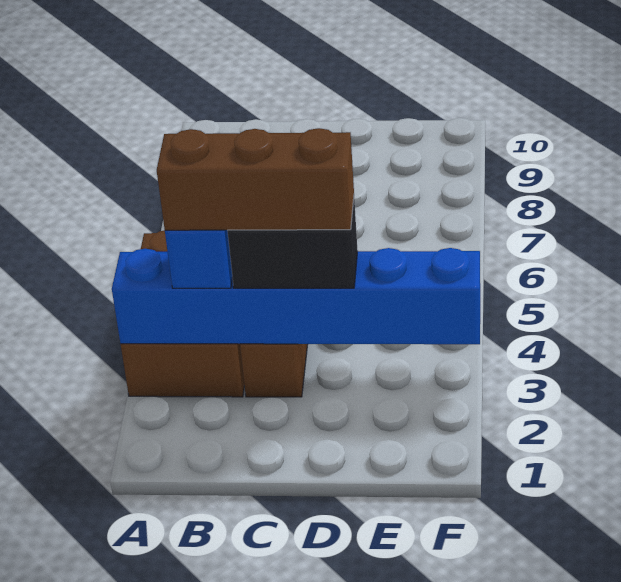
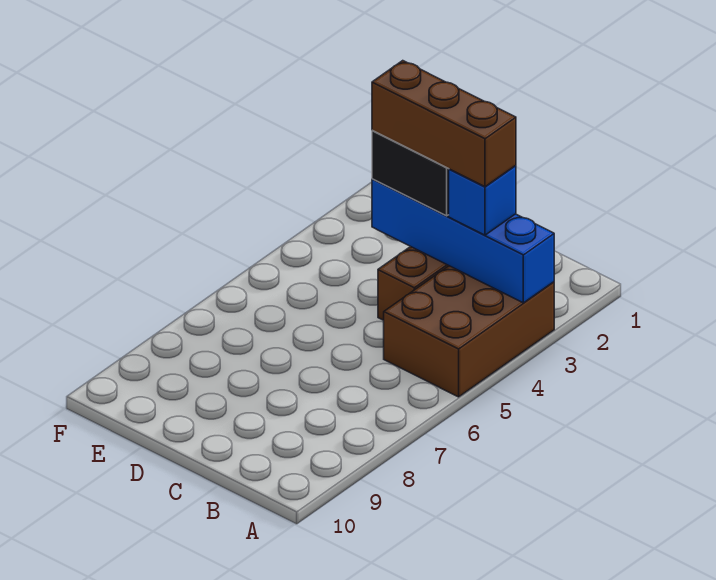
blue brick A3:F3 level 2 -> blue brick A3:D3 level 2

